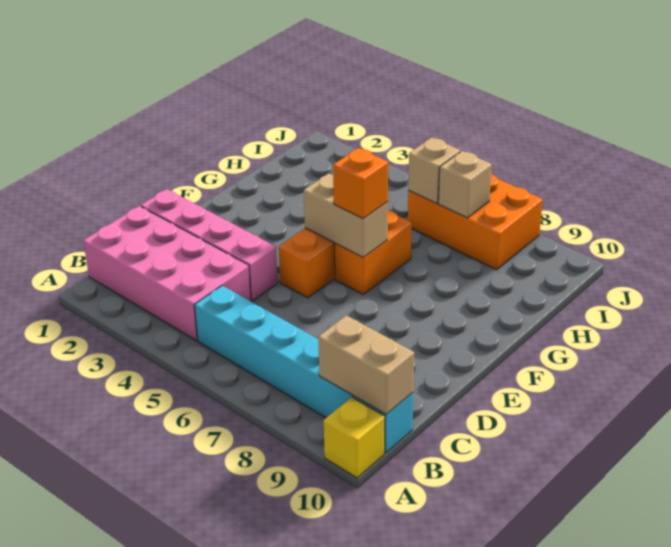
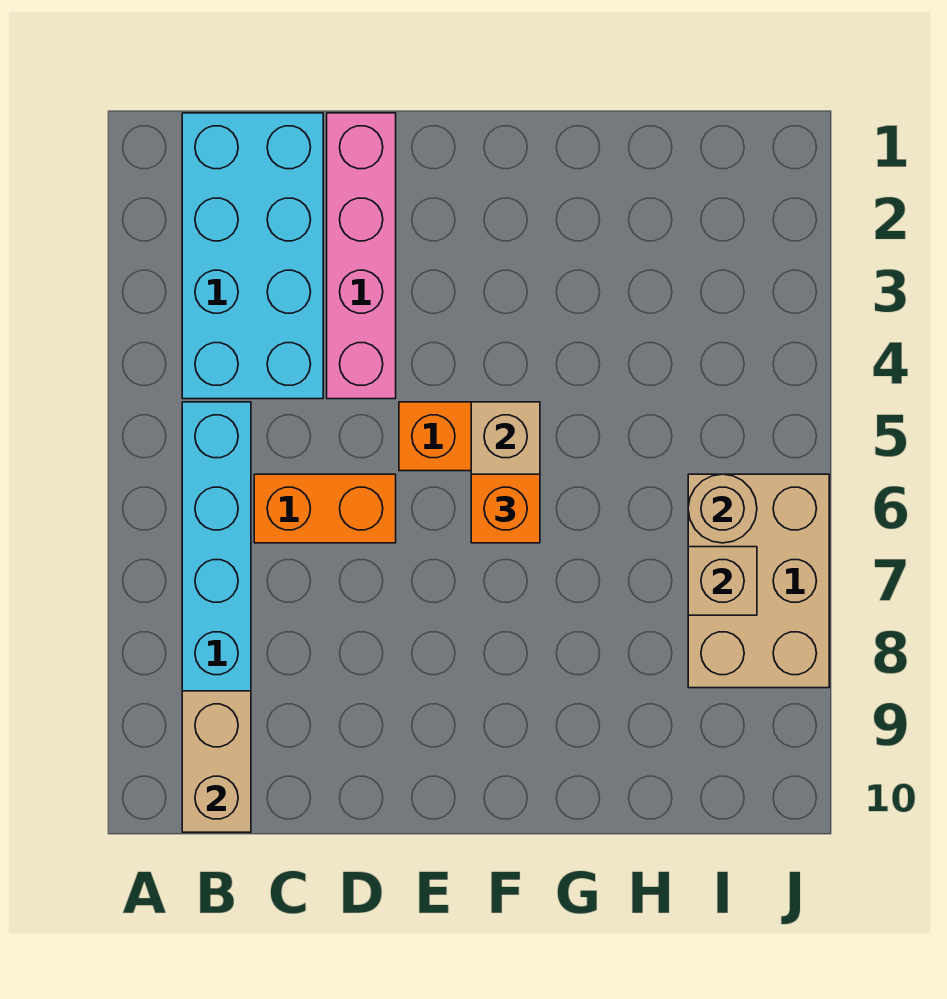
yellow brick A10 level 1 -> none
pink brick B1:C4 level 1 -> cyan brick B1:C4 level 1
orange brick F6:G6 level 1 -> orange brick C6:D6 level 1
orange brick I6:J8 level 1 -> tan brick I6:J8 level 1
tan brick I6 level 2 -> tan round brick I6 level 2

